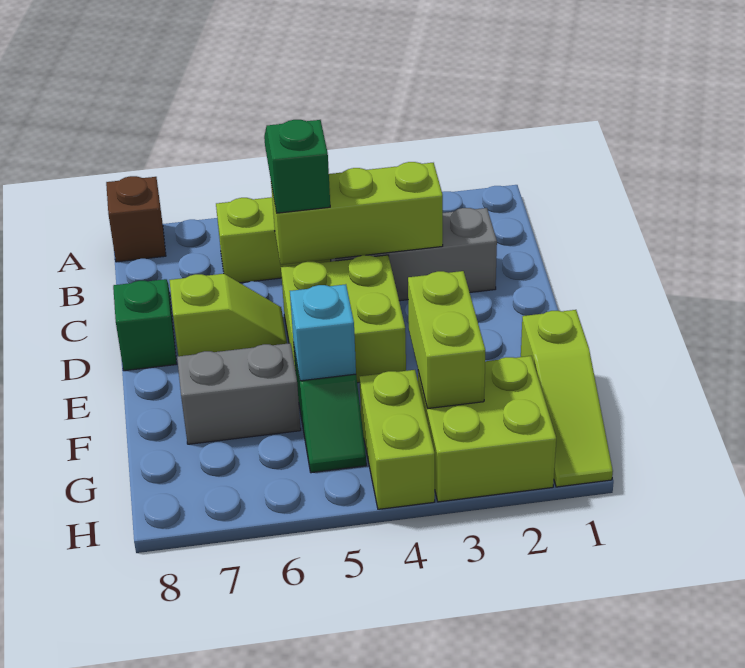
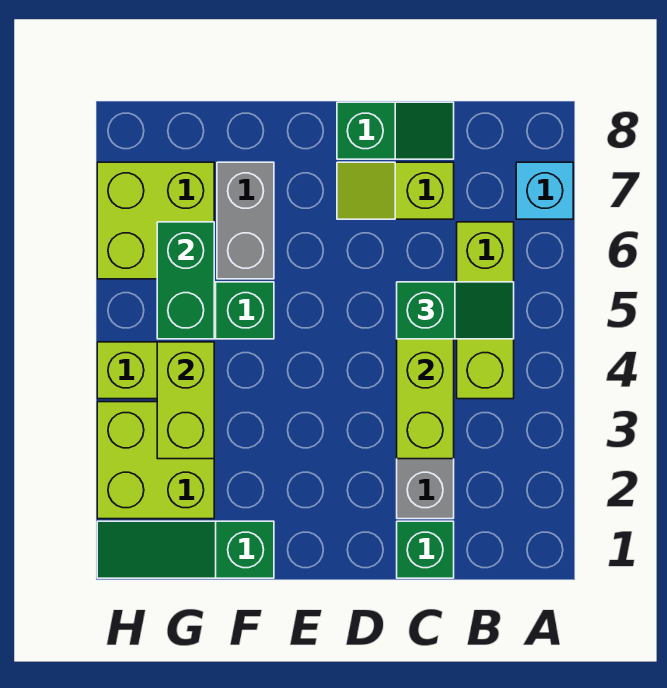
brown brick A8 level 1 -> none
none -> green brick C1 level 1
lime brick D4:E5 level 1 -> lime brick G6:H7 level 1
lime slope D6:D7 level 1 top 7 -> lime slope C7:D7 level 1 top C
lime slope F1:H1 level 1 top F -> green slope F1:H1 level 1 top F
lime brick F3:G3 level 2 -> lime brick G3:G4 level 2
cyan brick F5 level 2 -> cyan brick A7 level 1
none -> green brick G5:G6 level 2

